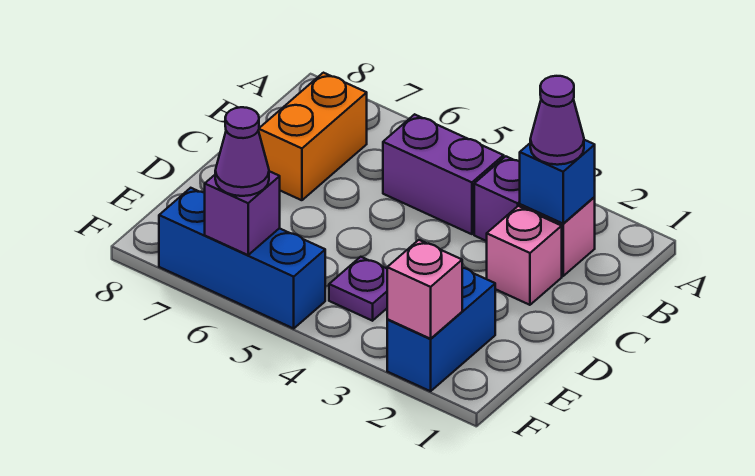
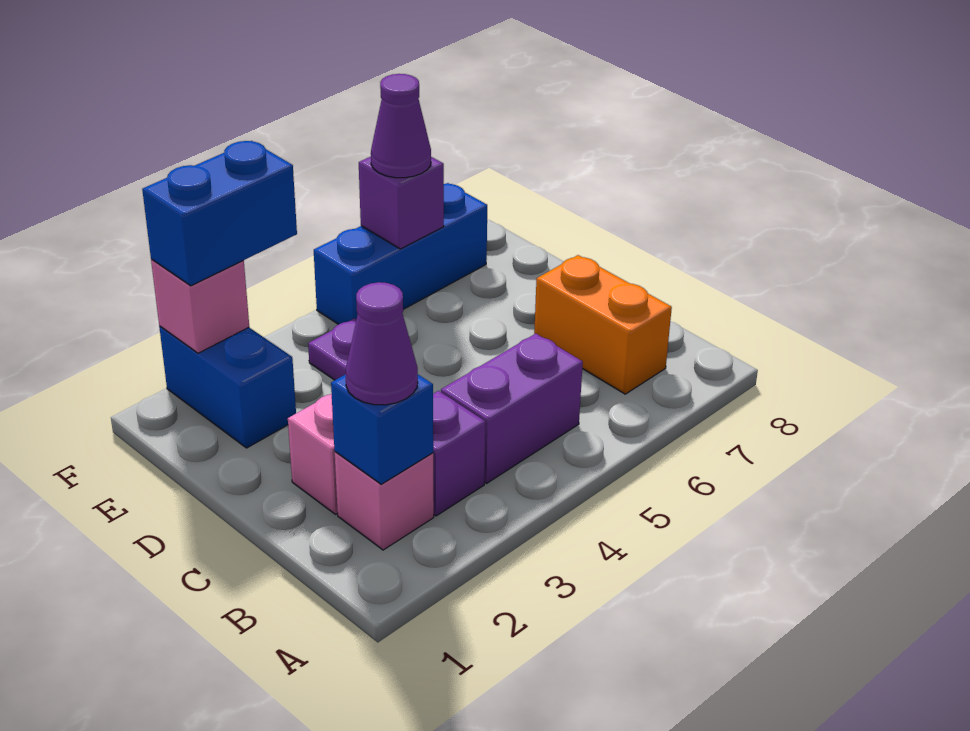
none -> blue brick F2:F3 level 3

